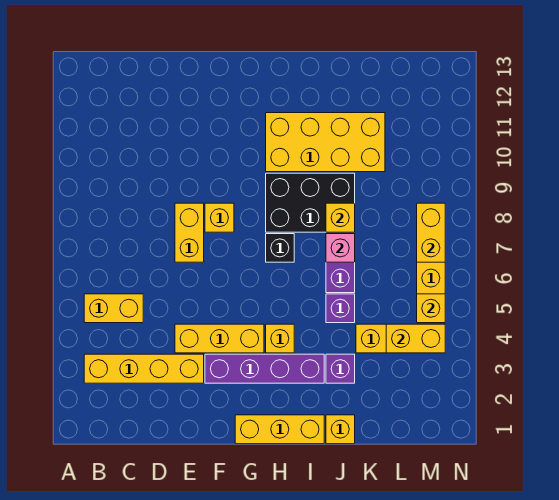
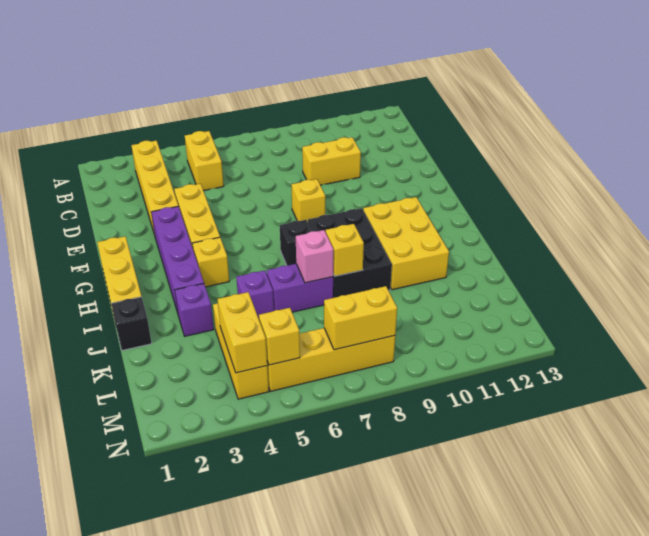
yellow brick E7:E8 level 1 -> yellow brick D9:D10 level 1
yellow brick H10:K11 level 1 -> yellow brick H10:J11 level 1
yellow brick J1 level 1 -> black brick J1 level 1

